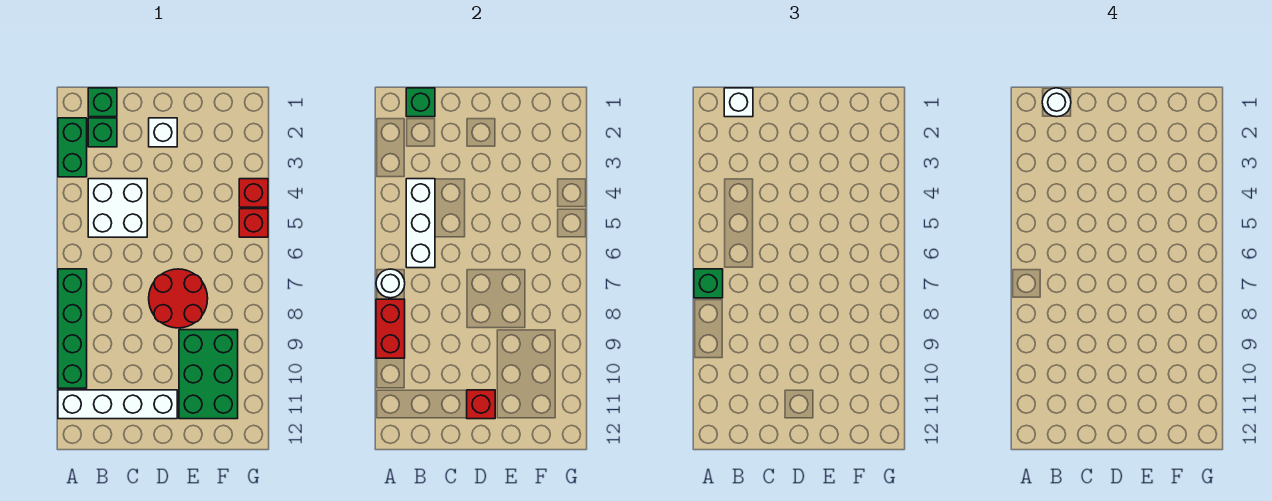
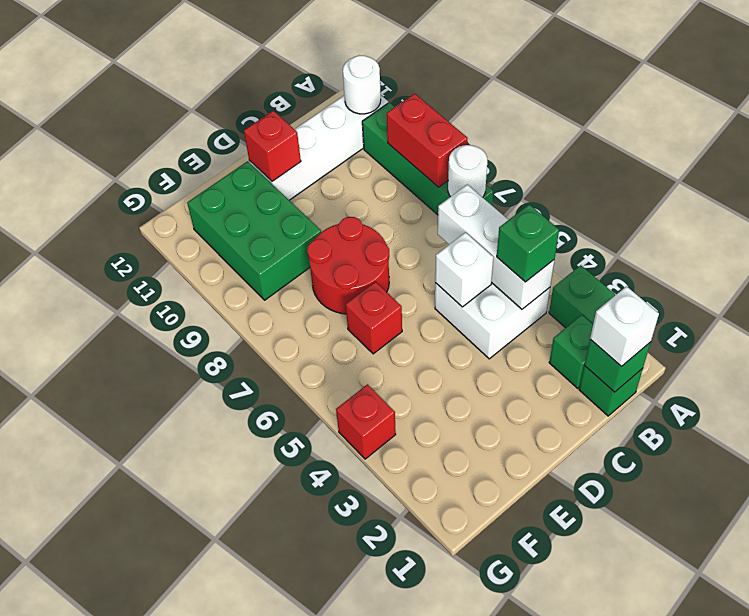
green brick A7 level 3 -> green brick B4 level 3
white round brick B1 level 4 -> white round brick A11 level 2
white brick D2 level 1 -> white brick C5 level 2
red brick G5 level 1 -> red brick E6 level 1

